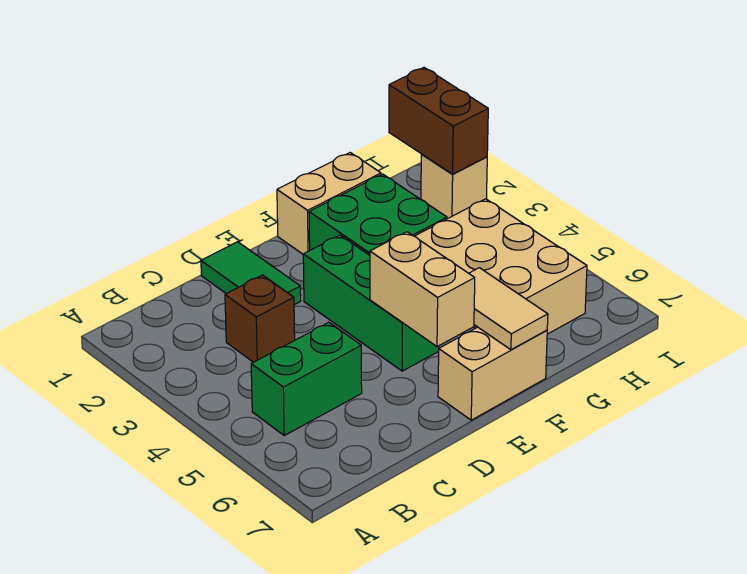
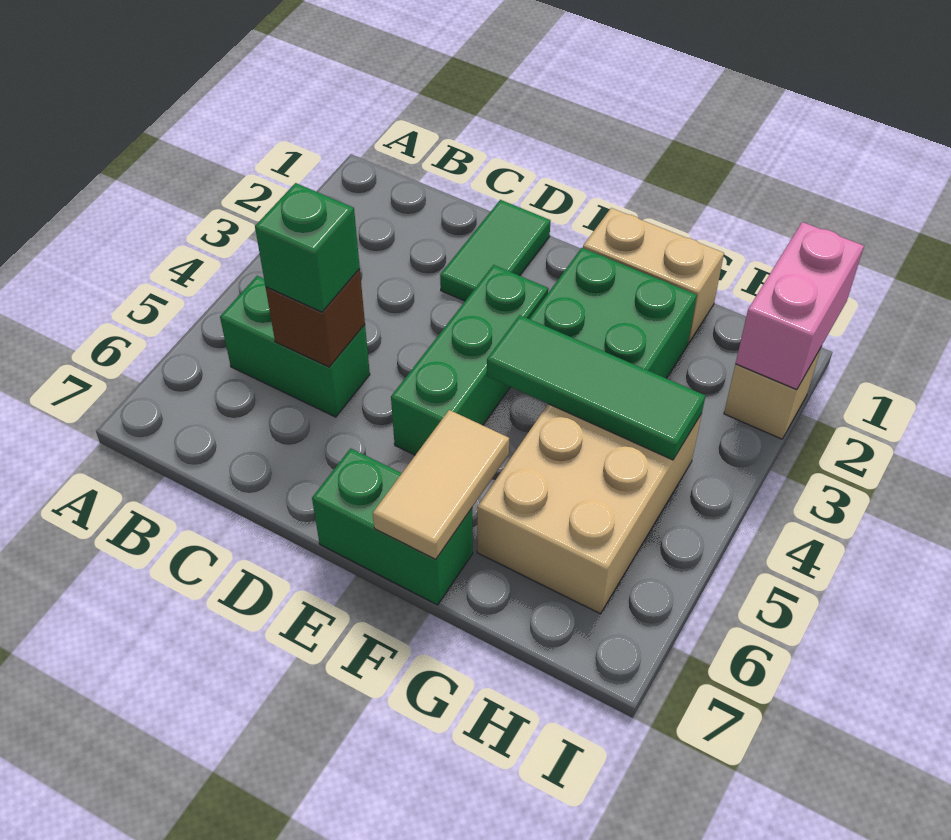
brown brick C3 level 1 -> brown brick C5 level 2
none -> green brick C5 level 3
tan brick E5:E6 level 2 -> none
tan brick E7:F7 level 1 -> green brick E7:F7 level 1
none -> green tile F4:H4 level 2
brown brick I1:I2 level 2 -> pink brick I1:I2 level 2

